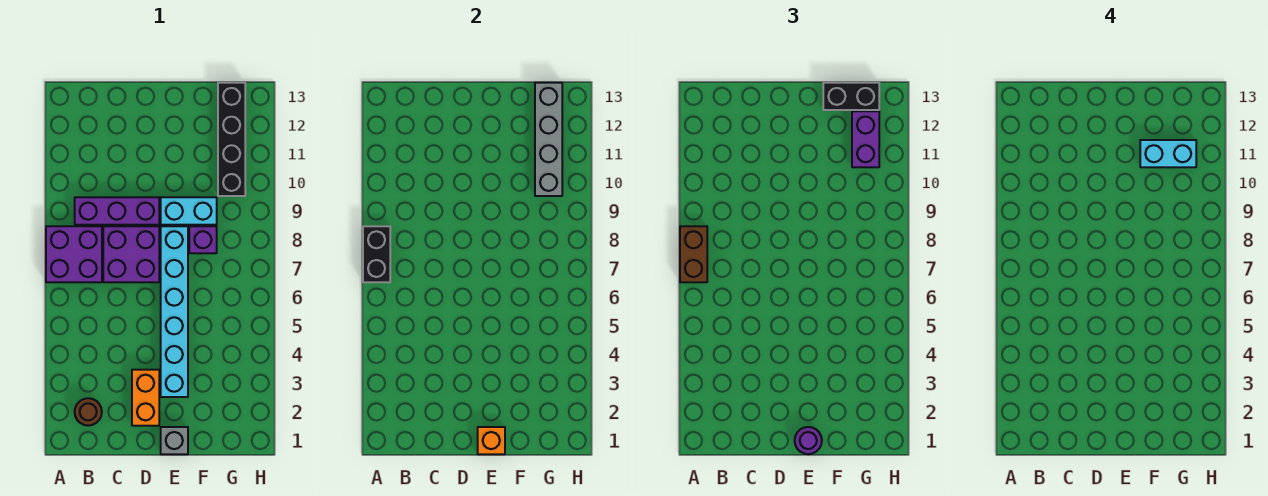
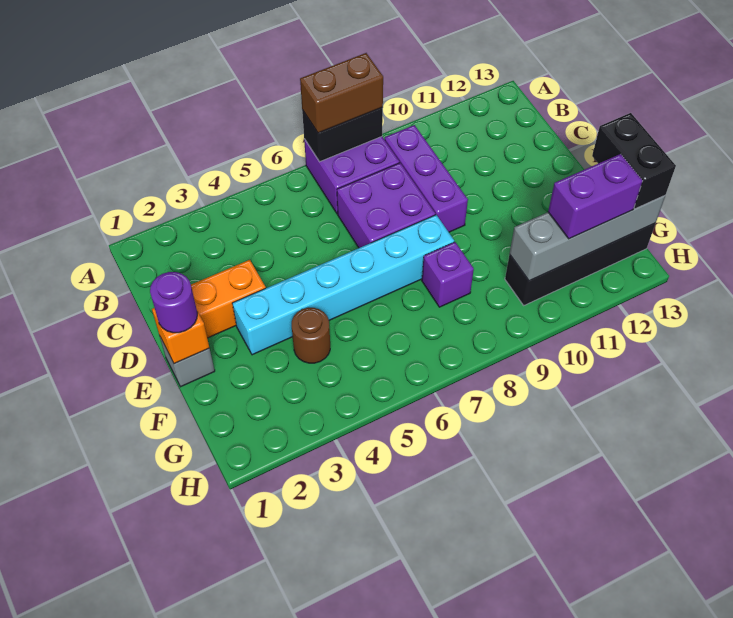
brown round brick B2 level 1 -> brown round brick F4 level 1
cyan brick E9:F9 level 1 -> none
cyan brick F11:G11 level 4 -> none

